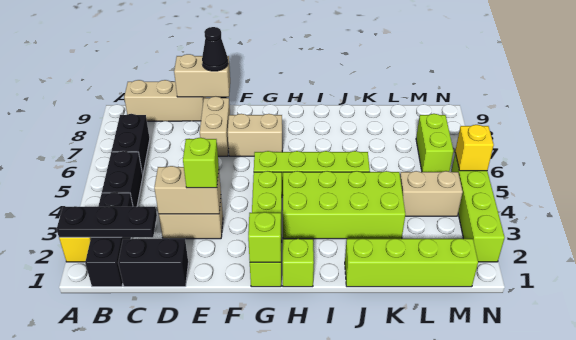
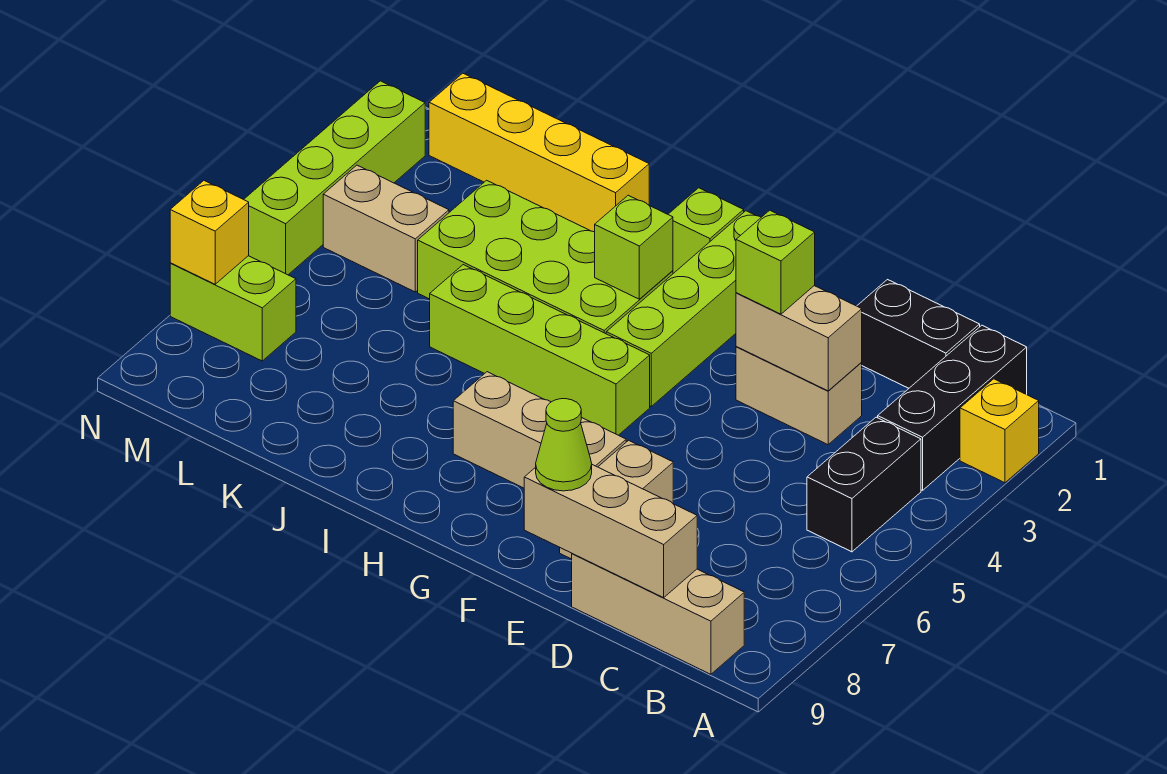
black plate A2:C2 level 2 -> none
black brick B6:B7 level 1 -> none
tan brick D9:E9 level 2 -> tan brick C9:E9 level 2
black cone E9 level 3 -> lime cone E9 level 3
tan brick F7:G7 level 1 -> tan brick F7:H7 level 1
lime brick G1 level 2 -> lime brick H3 level 2
lime brick J1:M1 level 1 -> yellow brick J1:M1 level 1
lime brick M6:M7 level 1 -> lime brick M7:N7 level 1
yellow brick N5 level 2 -> yellow brick N7 level 2

